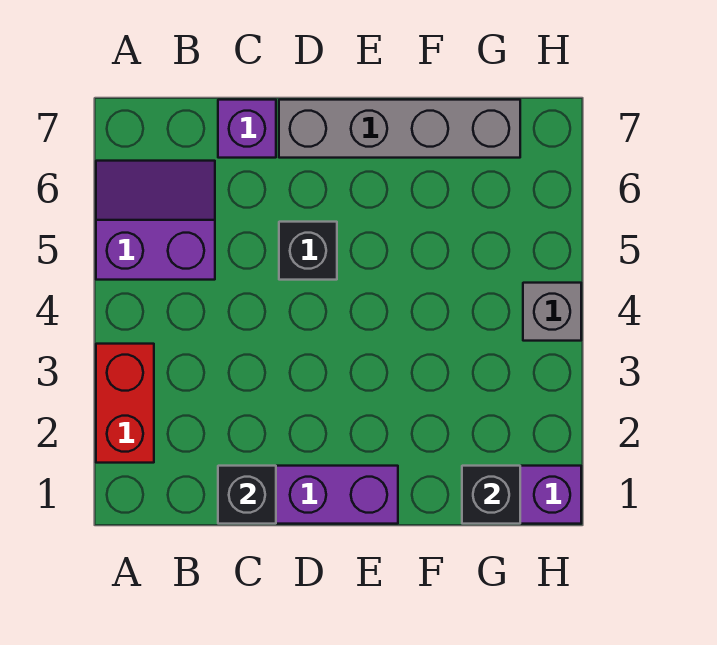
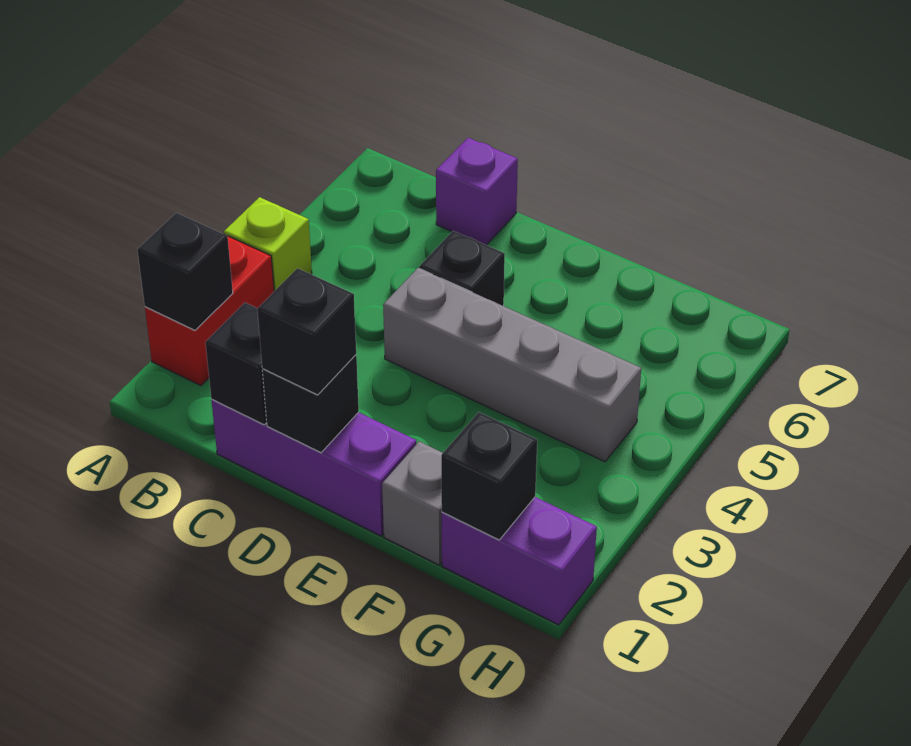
none -> black brick A2 level 2
none -> lime brick A4 level 1
purple slope A5:B6 level 1 top 5 -> none
none -> black brick D1 level 2
none -> black brick D1 level 3
grey brick D7:G7 level 1 -> grey brick D4:G4 level 1
grey brick H4 level 1 -> grey brick F1 level 1

